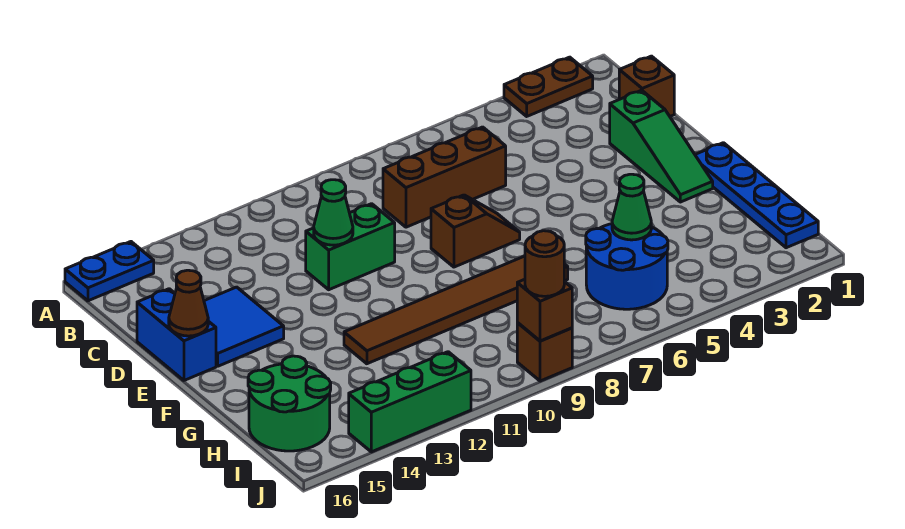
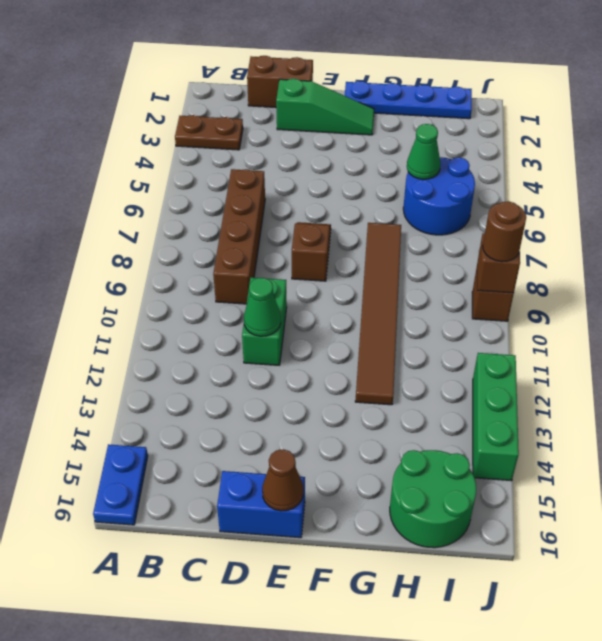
brown plate A2:A3 level 1 -> brown plate A3:B3 level 1
brown brick C1 level 1 -> brown brick C1:D1 level 1
brown brick C6:C8 level 1 -> brown brick C6:C9 level 1
blue tile D14:E15 level 1 -> none

